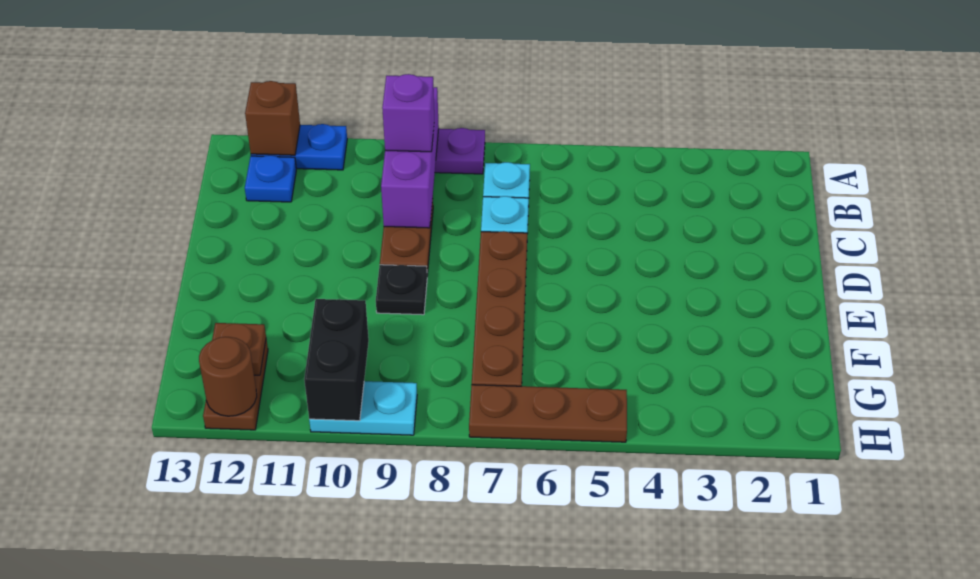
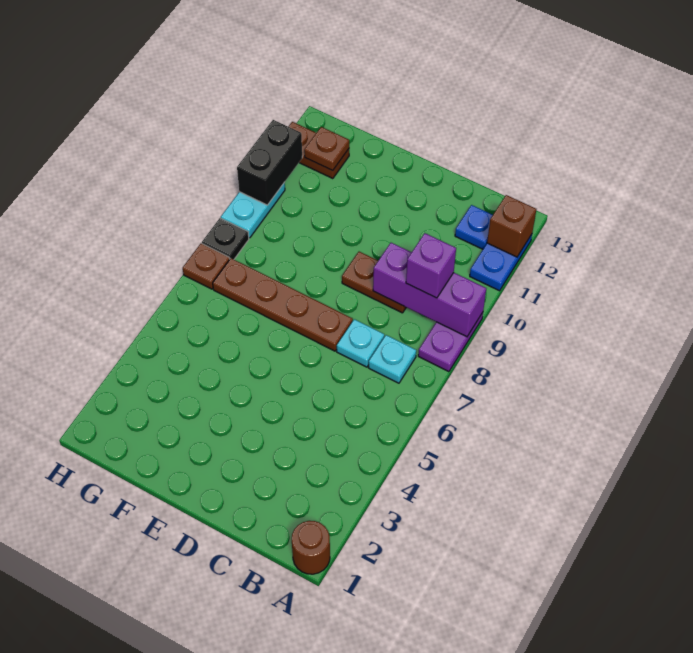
black plate E9 level 1 -> black plate H8 level 1
black brick G10:H10 level 2 -> black brick H10:H11 level 2
brown plate H5:H7 level 1 -> brown plate H7 level 1
brown round brick H12 level 2 -> brown round brick A1 level 1

